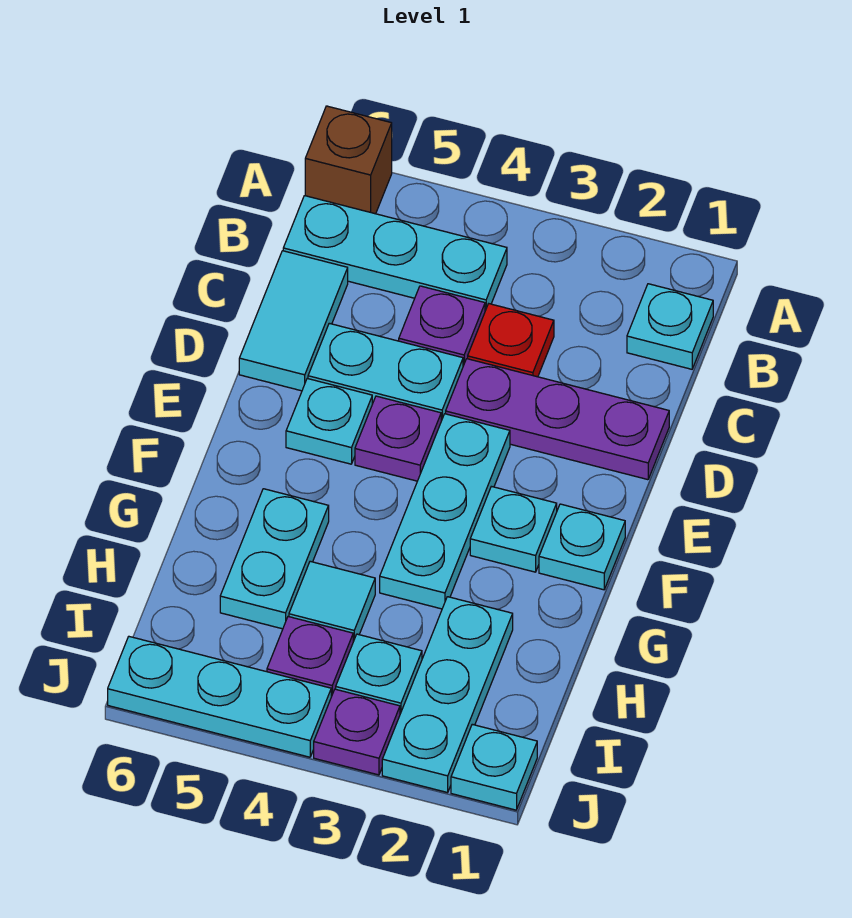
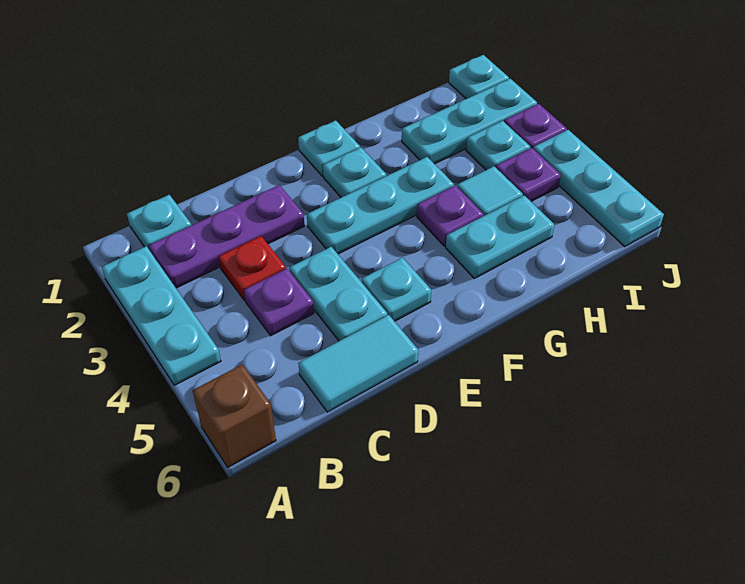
cyan plate B4:B6 level 1 -> cyan plate A2:A4 level 1
purple plate D1:D3 level 1 -> purple plate B2:D2 level 1
purple plate E4 level 1 -> purple plate G4 level 1

